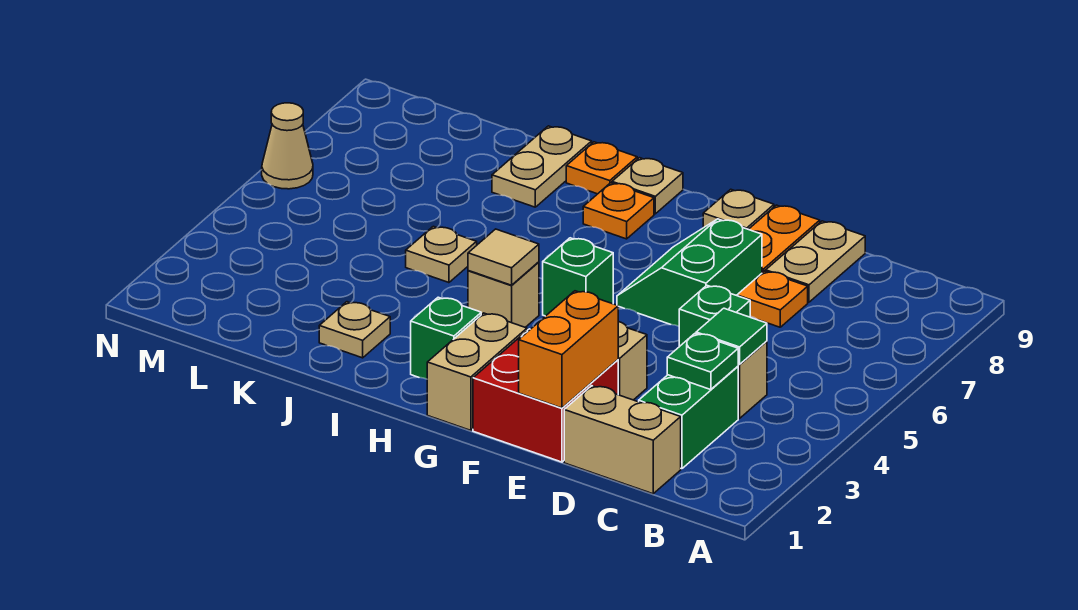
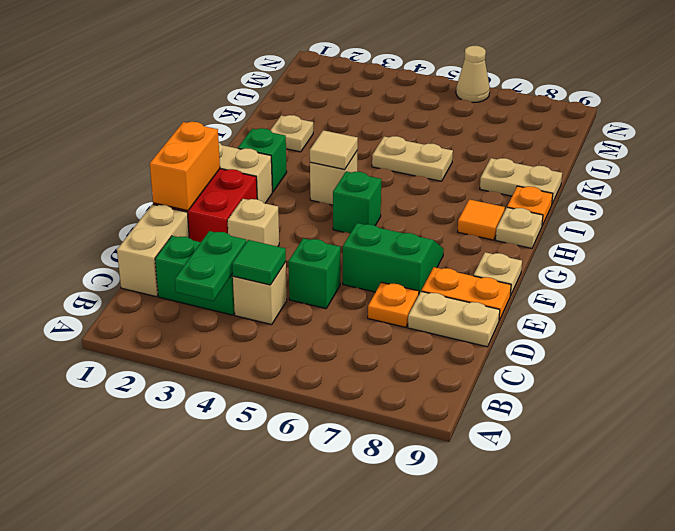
green plate C3 level 2 -> green plate B3:C3 level 2
orange brick E1:E2 level 2 -> orange brick E1:F1 level 2
orange plate H8 level 1 -> orange tile H8 level 1
tan plate J5 level 1 -> tan plate J5:J6 level 1

